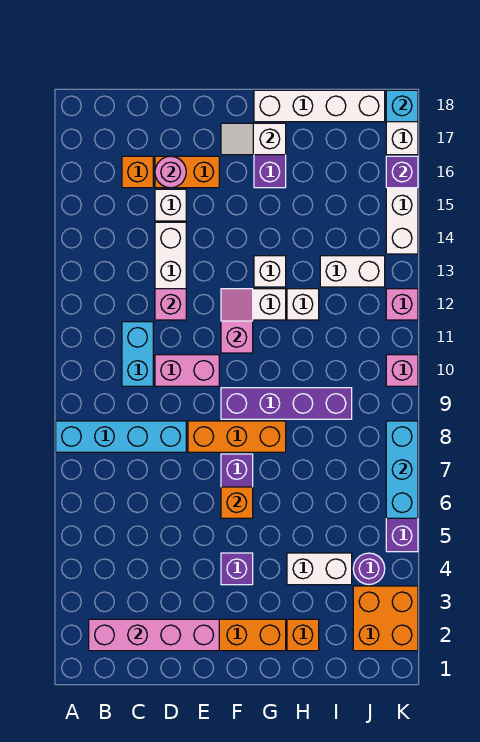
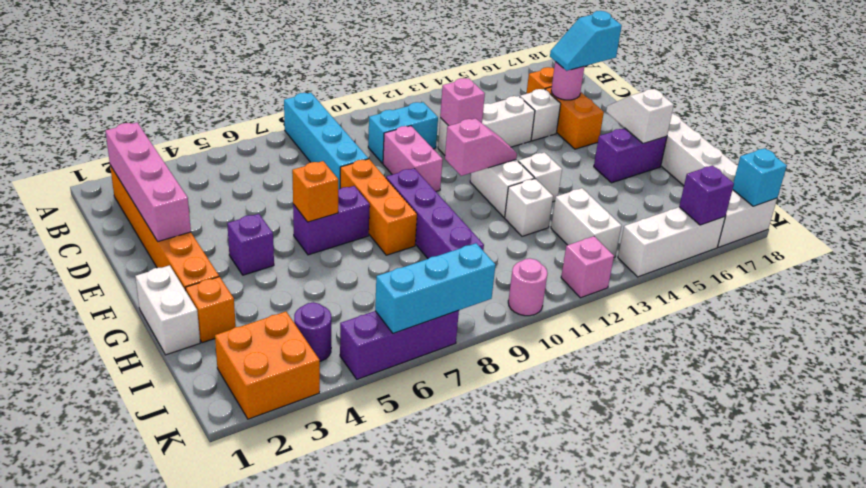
none -> cyan slope D16:D17 level 3 top 17
white brick H4:I4 level 1 -> white brick G1:H1 level 1
pink brick K10 level 1 -> pink round brick K10 level 1

